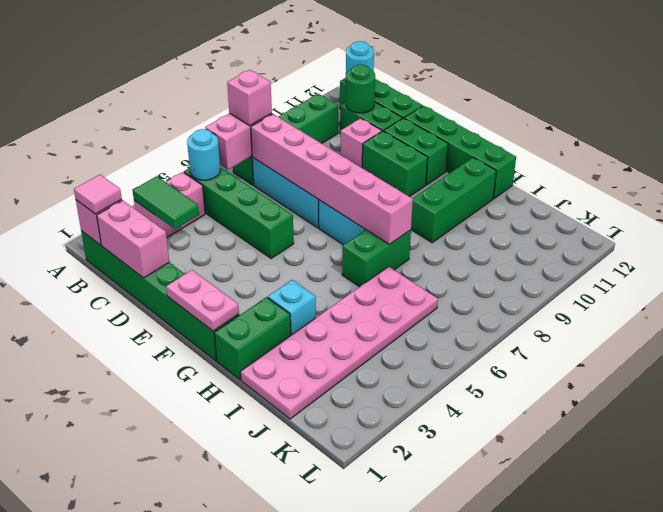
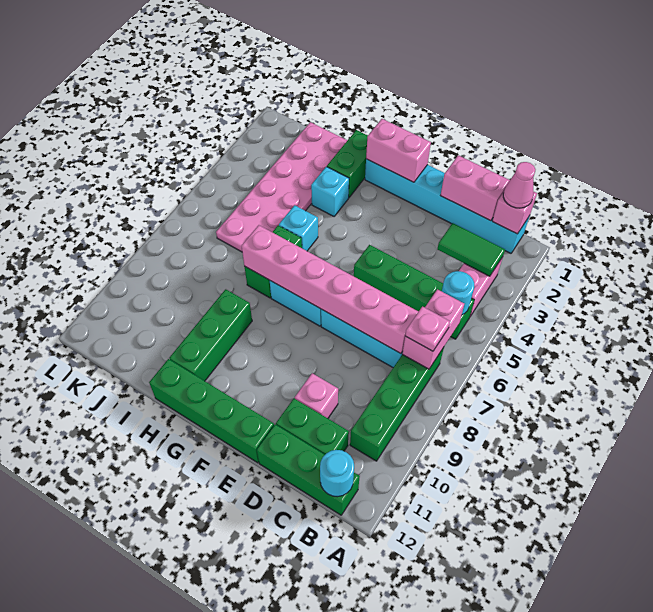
green brick B1:G1 level 1 -> cyan brick B1:G1 level 1
pink tile B1 level 3 -> pink cone B1 level 3
pink brick B7 level 3 -> pink plate B7 level 3
green round brick C11 level 2 -> none
green brick E10:F10 level 1 -> none
green brick E11:F11 level 1 -> none
pink plate F1:G1 level 2 -> pink brick F1:G1 level 2
none -> cyan brick H5 level 1

